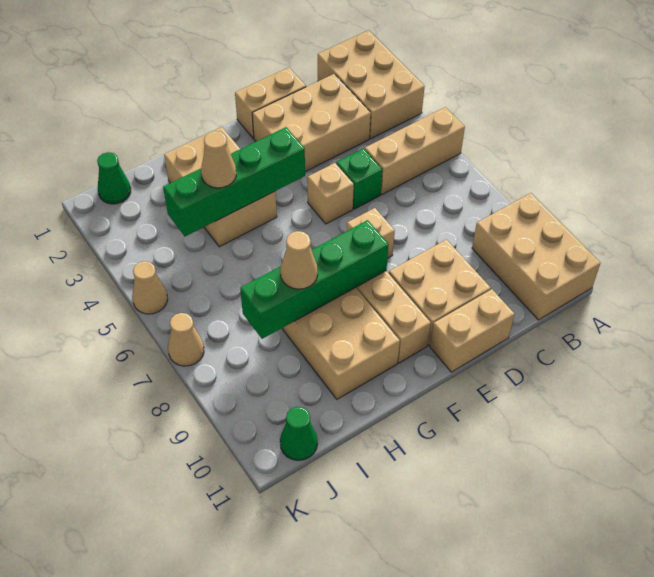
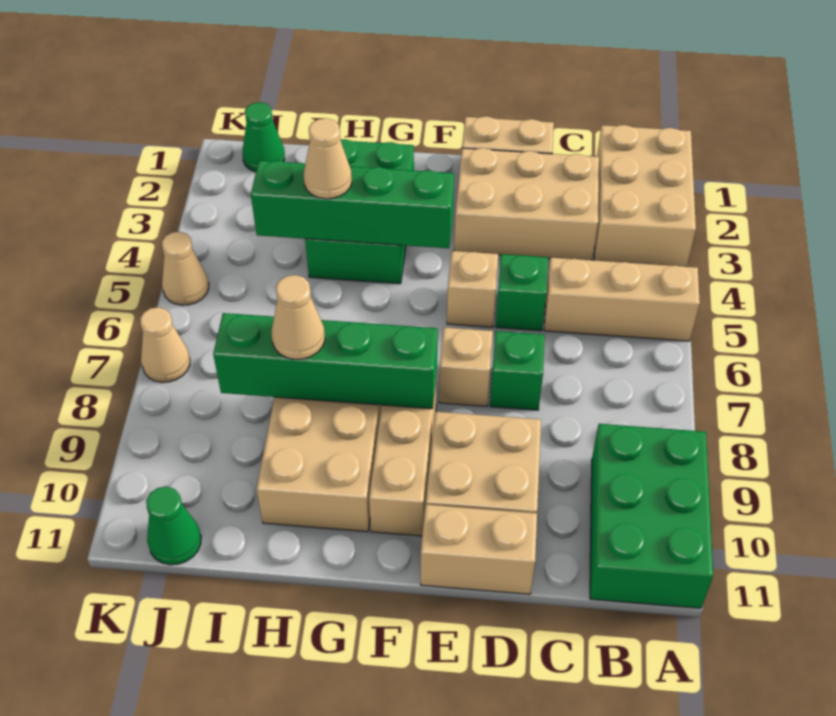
tan brick A9:B11 level 1 -> green brick A9:B11 level 1
none -> green brick D7 level 1
tan brick G2:H4 level 1 -> green brick G2:H4 level 1

